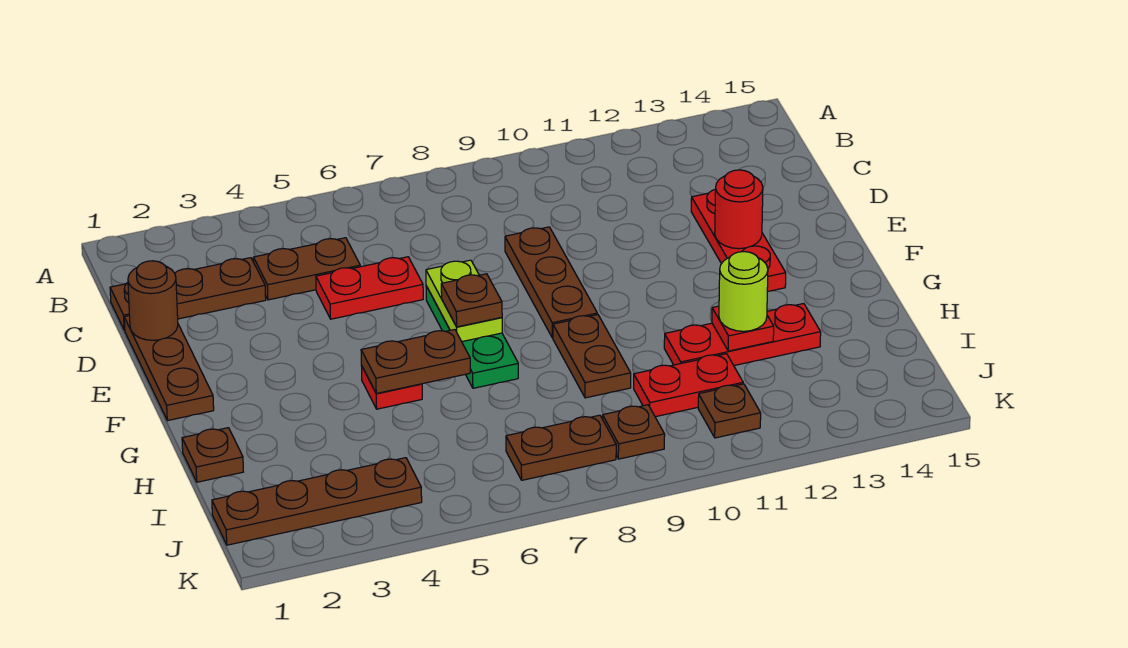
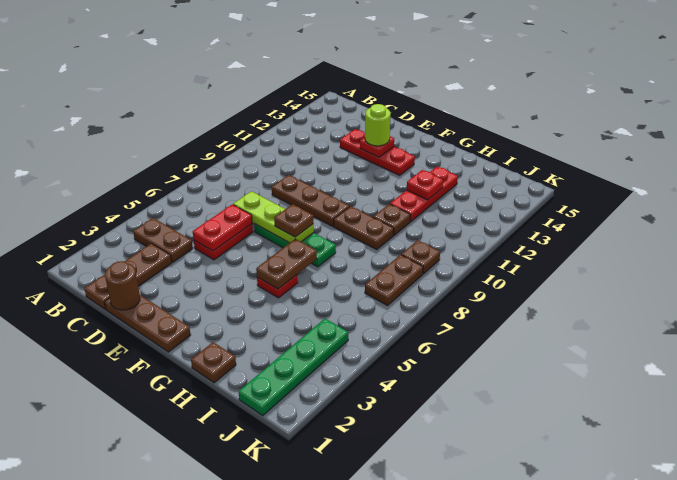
brown plate C4:C5 level 1 -> brown plate B4:C4 level 1
lime plate E7:F7 level 2 -> lime plate D7:F7 level 2
red round brick E13 level 2 -> red plate E13 level 2
lime round brick H12 level 3 -> lime round brick E13 level 3
red plate I10:I11 level 1 -> red plate D5:D6 level 2
brown plate J1:J4 level 1 -> green plate J1:J4 level 1
brown plate J11 level 1 -> brown plate H10 level 1

